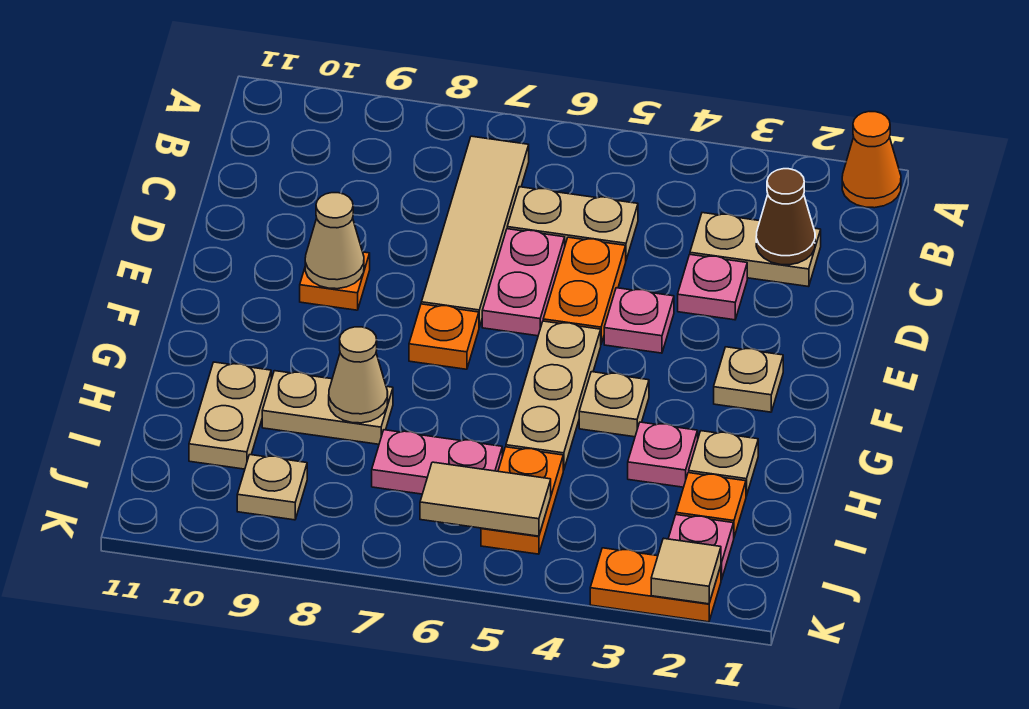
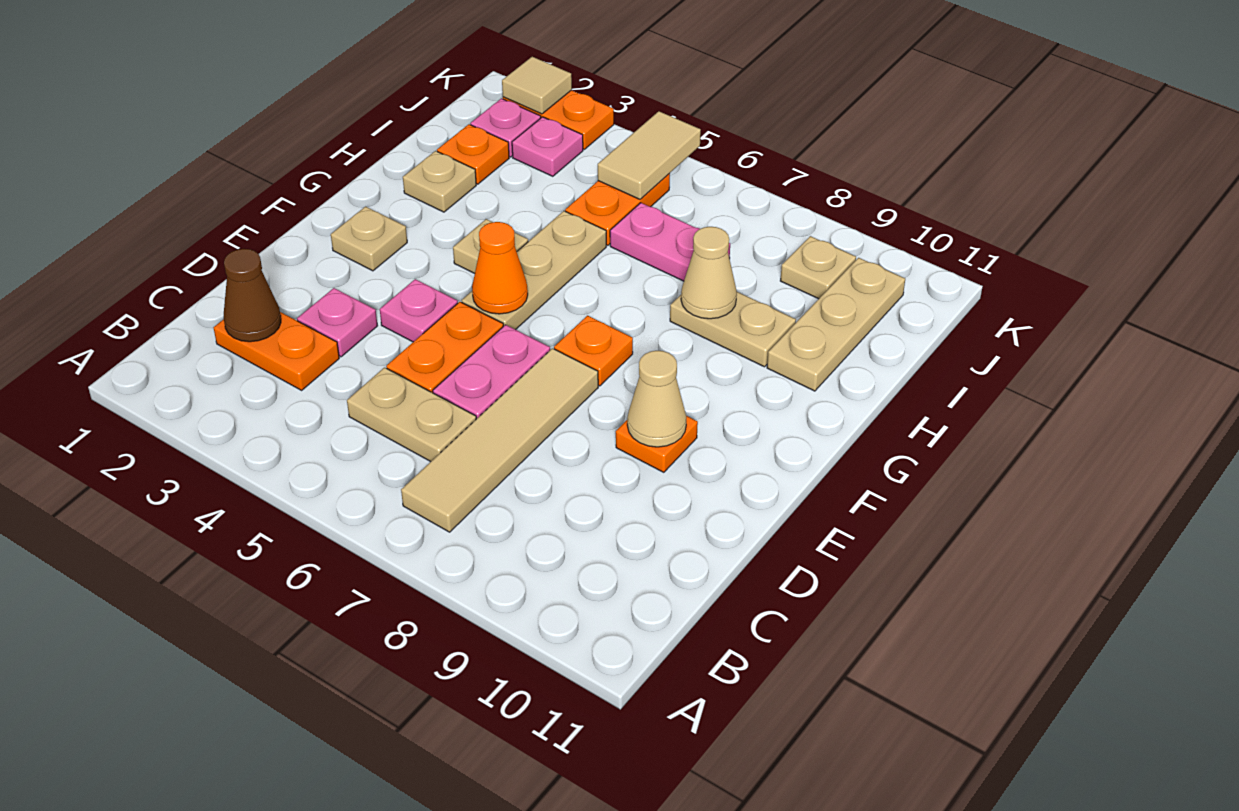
orange cone A1 level 1 -> orange cone F5 level 2
tan plate C2:C3 level 1 -> orange plate C2:C3 level 1
pink plate H3 level 1 -> pink plate J3 level 1
tan plate H10:I10 level 1 -> tan plate H10:J10 level 1
tan tile J5:J6 level 2 -> tan tile J5:K5 level 2

